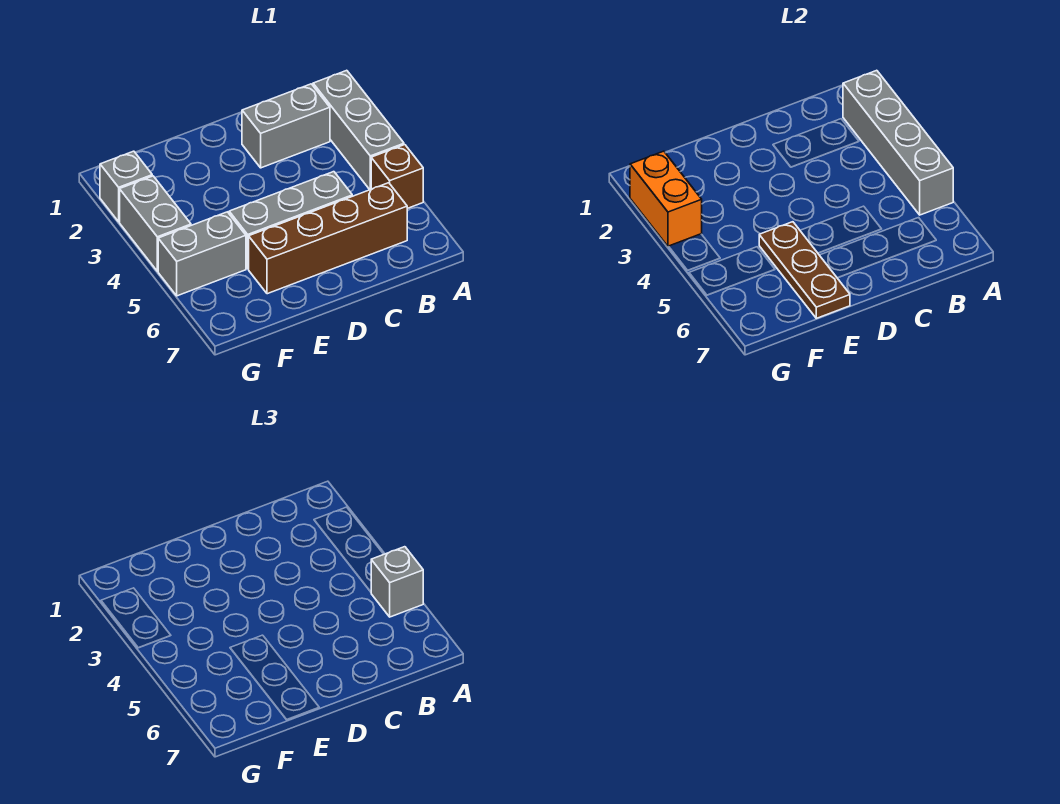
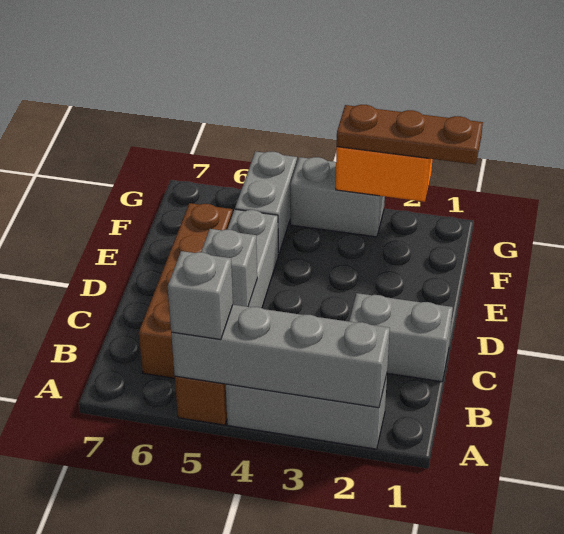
grey brick B2:C2 level 1 -> grey brick C1:C2 level 1
brown plate E5:E7 level 2 -> brown plate G1:G3 level 3
grey brick G2 level 1 -> grey brick C5 level 2

